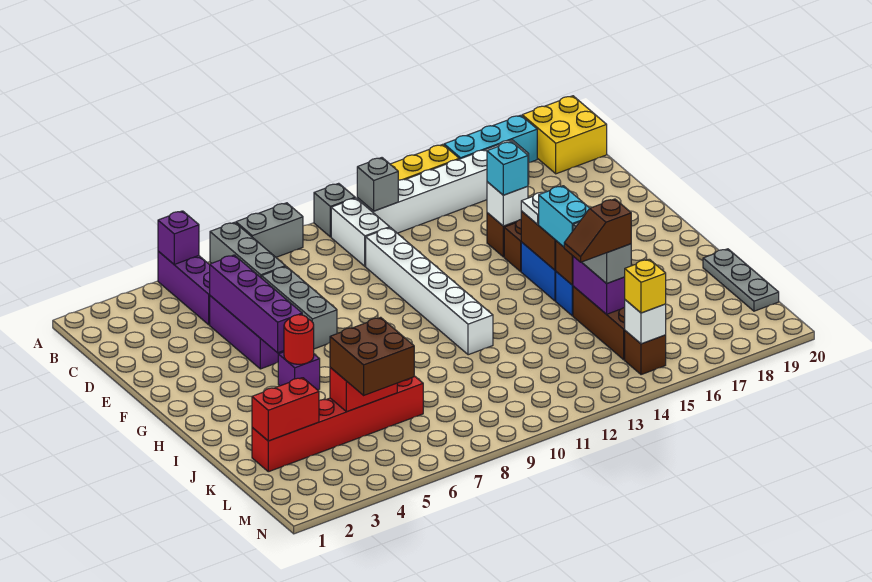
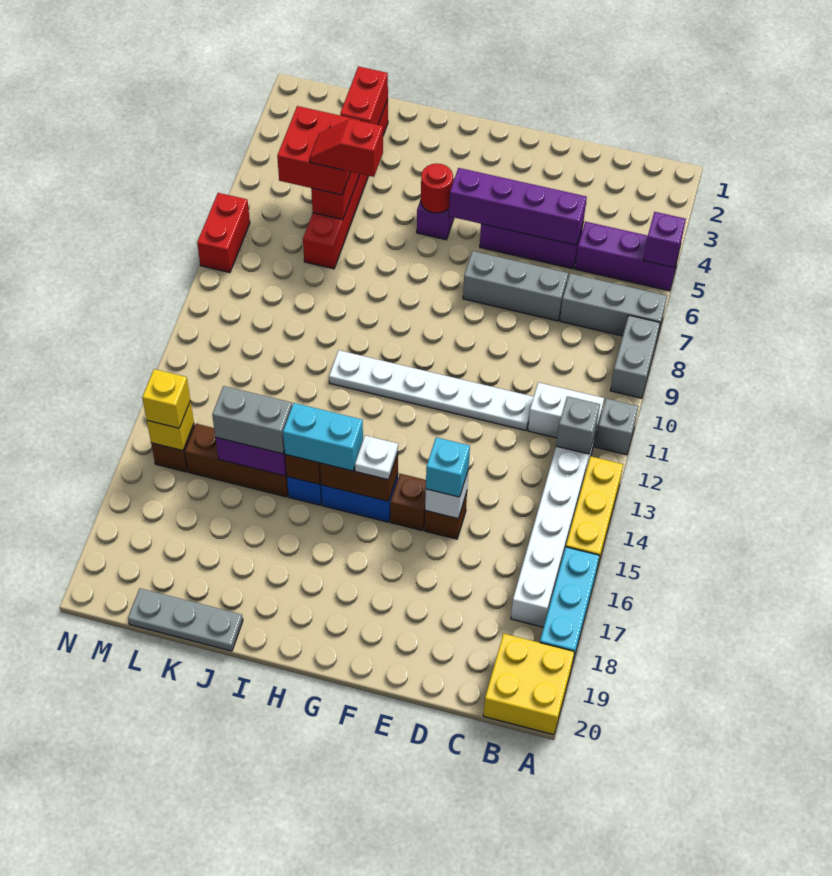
white brick D11:I11 level 1 -> white plate D11:I11 level 1
none -> red slope J6:K6 level 4 top J
brown brick K5:L6 level 3 -> red brick K5:L6 level 3
brown slope K14:K15 level 4 top 15 -> none
white brick M15 level 2 -> yellow brick M15 level 2
none -> red brick N7:N8 level 1

